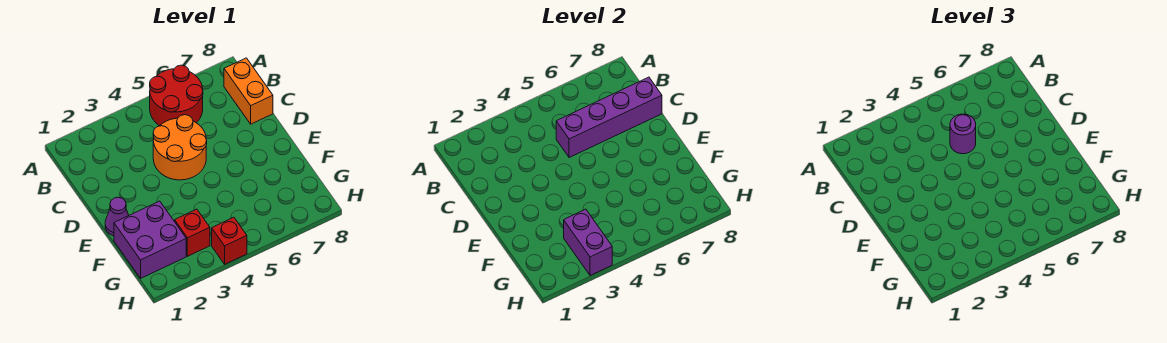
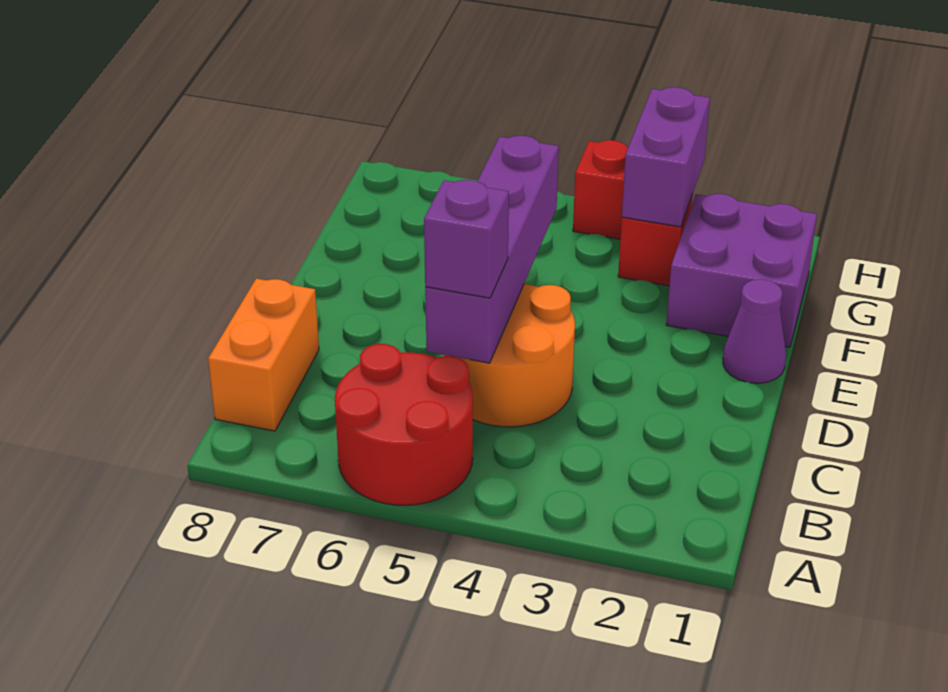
purple brick C5:C8 level 2 -> purple brick C5:F5 level 2
purple round brick C5 level 3 -> purple brick C5 level 3

